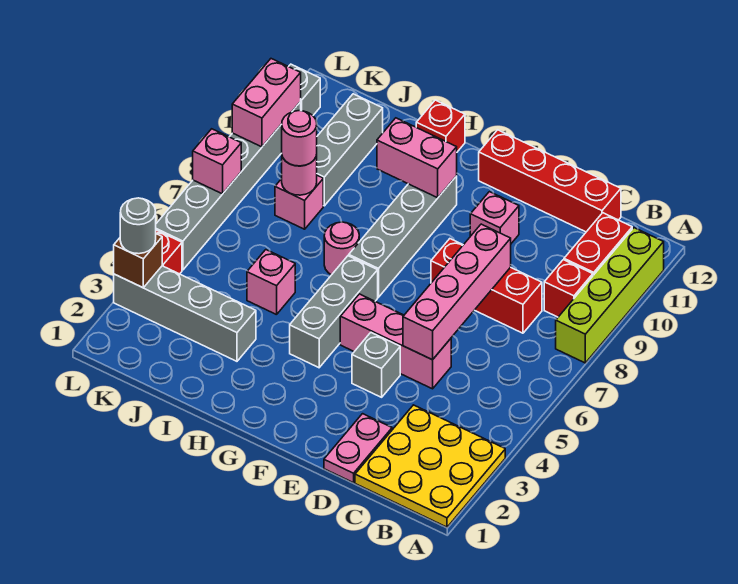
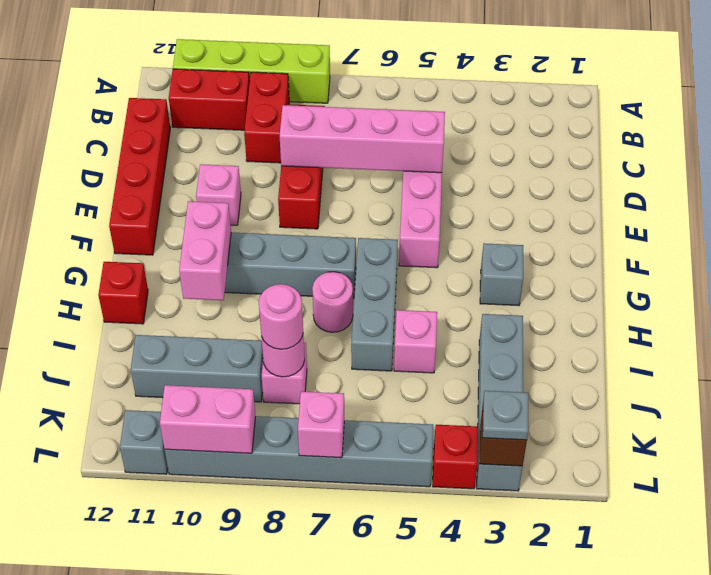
yellow plate A1:C3 level 1 -> none
red brick B9 level 1 -> red brick B9:C9 level 1
pink plate D1:D2 level 1 -> none
grey brick E4 level 1 -> grey brick G3 level 1
grey brick G4:G6 level 1 -> grey brick G6:I6 level 1
grey round brick L3 level 3 -> grey plate L3 level 3

